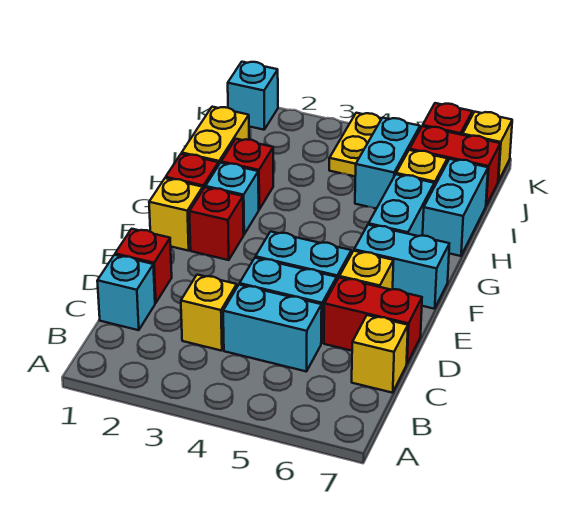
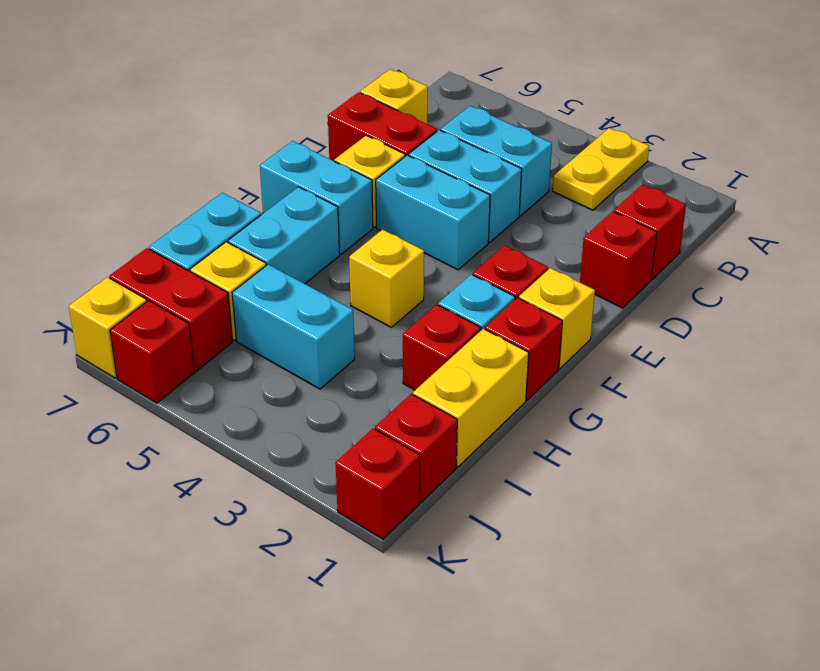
cyan brick C1 level 1 -> red brick C1 level 1
yellow brick C3 level 1 -> yellow brick G4 level 1
cyan brick I5:J5 level 1 -> cyan brick I4:I5 level 1
none -> red brick J1 level 1
yellow plate J4:K4 level 1 -> yellow plate A3:B3 level 1
cyan brick K1 level 1 -> red brick K1 level 1

